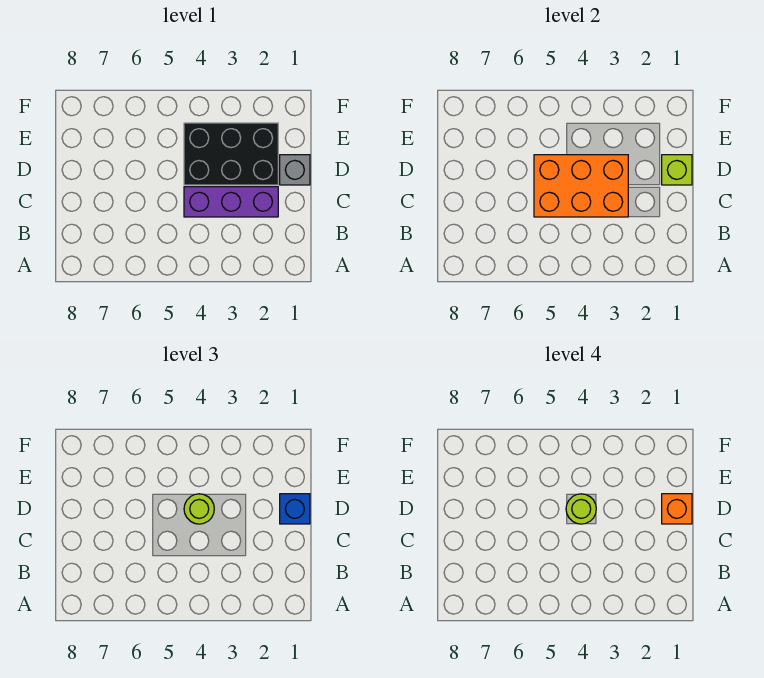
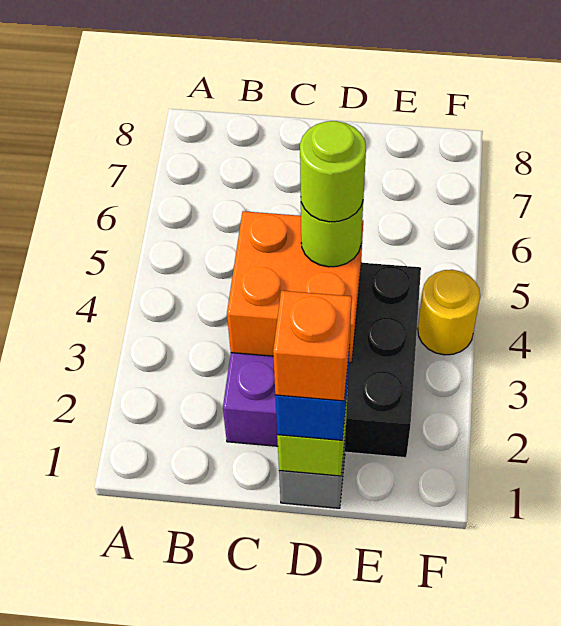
orange brick C3:D5 level 2 -> orange brick C3:D4 level 2
none -> yellow round brick F4 level 1

